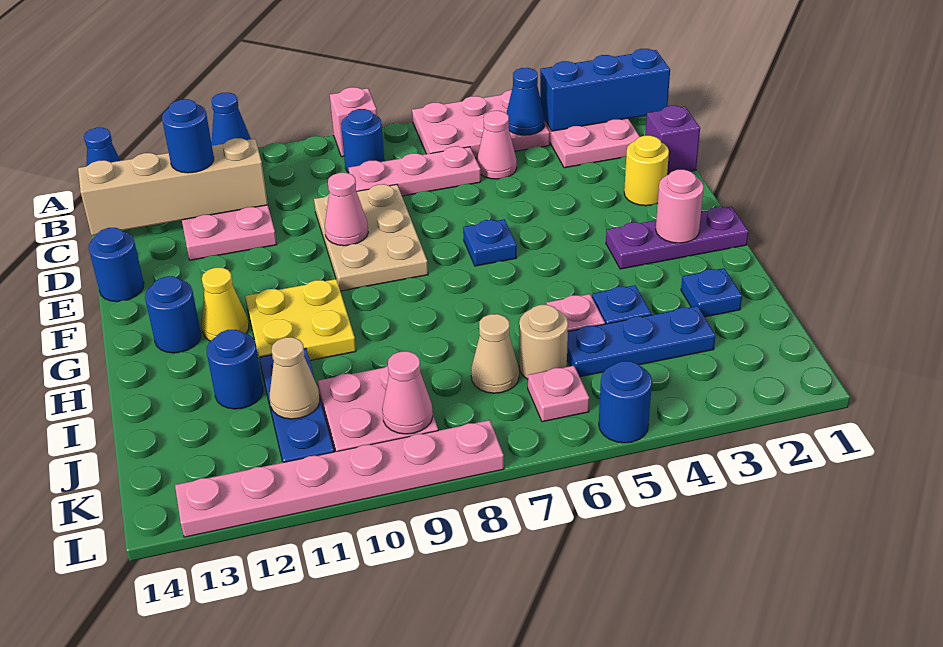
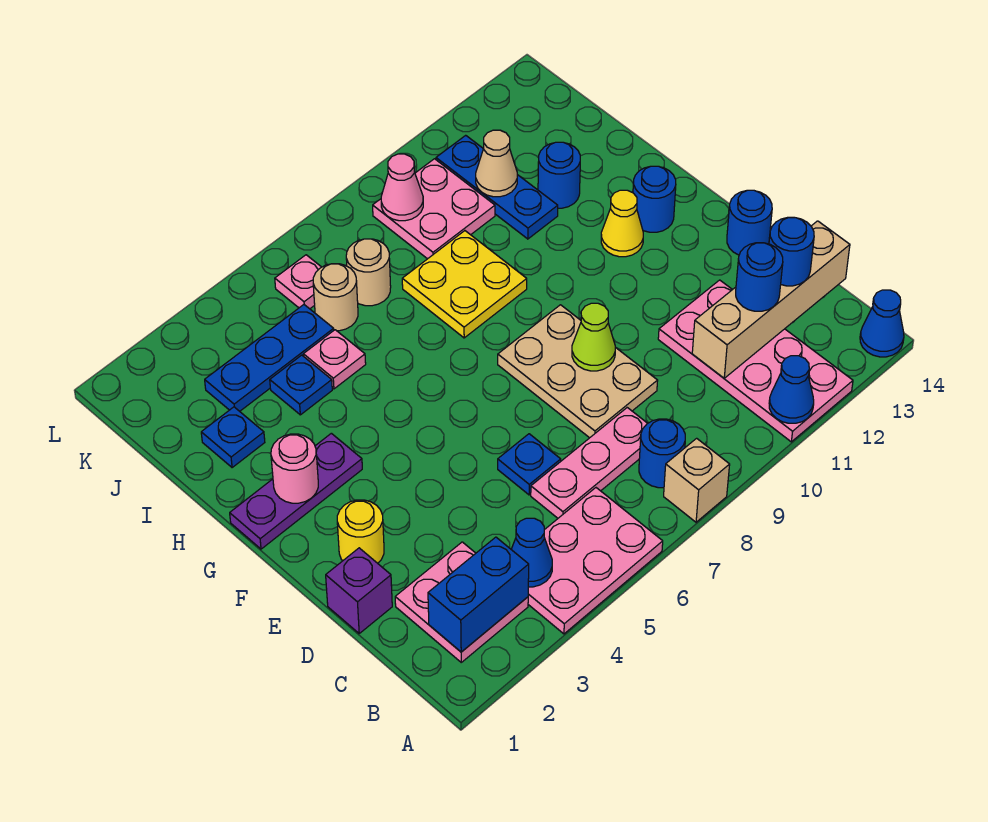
pink brick A8 level 1 -> tan brick A8 level 1
blue brick B1:B3 level 2 -> blue brick B2:B3 level 2
pink cone C5 level 1 -> none
pink cone E9 level 2 -> lime cone E9 level 2
blue plate F6 level 1 -> blue plate D6 level 1
yellow plate G10:H11 level 1 -> yellow plate H8:I9 level 1
tan cone J7 level 1 -> tan round brick J7 level 1
blue round brick L5 level 1 -> blue round brick C13 level 3
pink plate L8:L13 level 1 -> none

